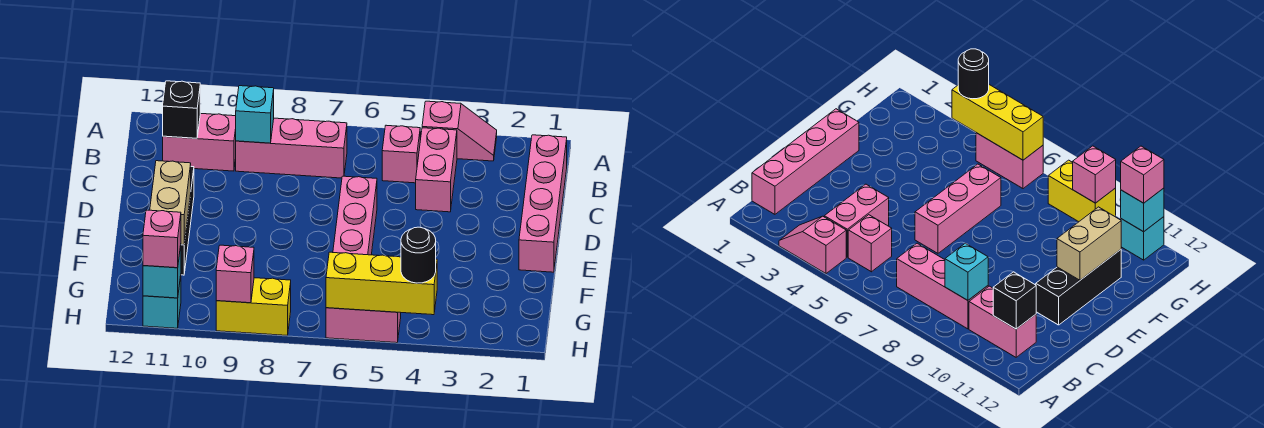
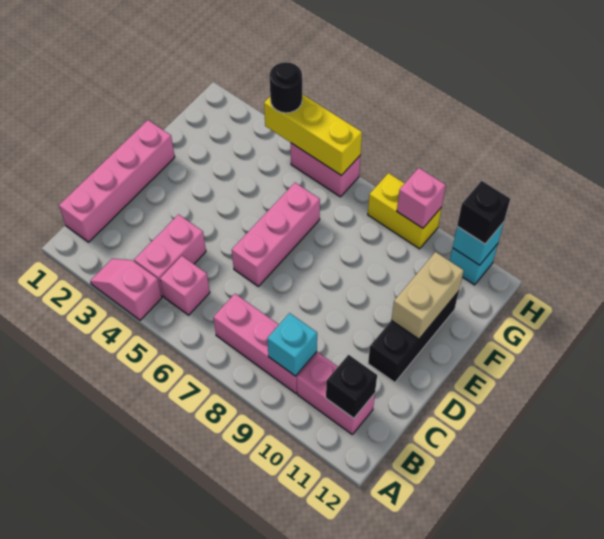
pink brick H11 level 3 -> black brick H11 level 3

